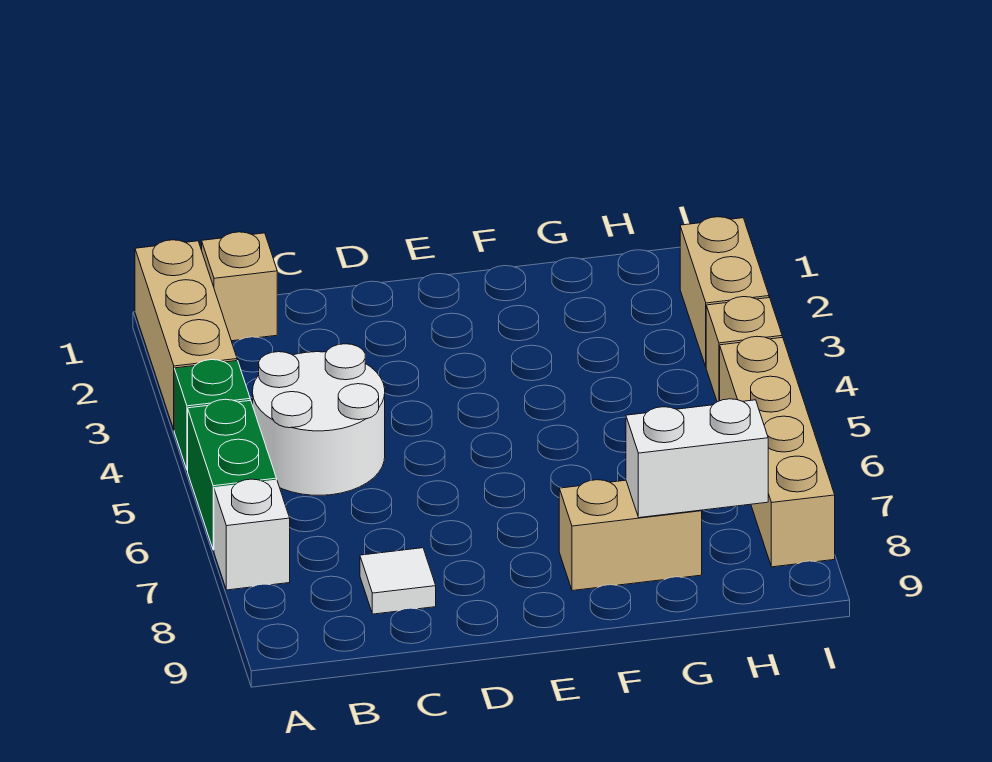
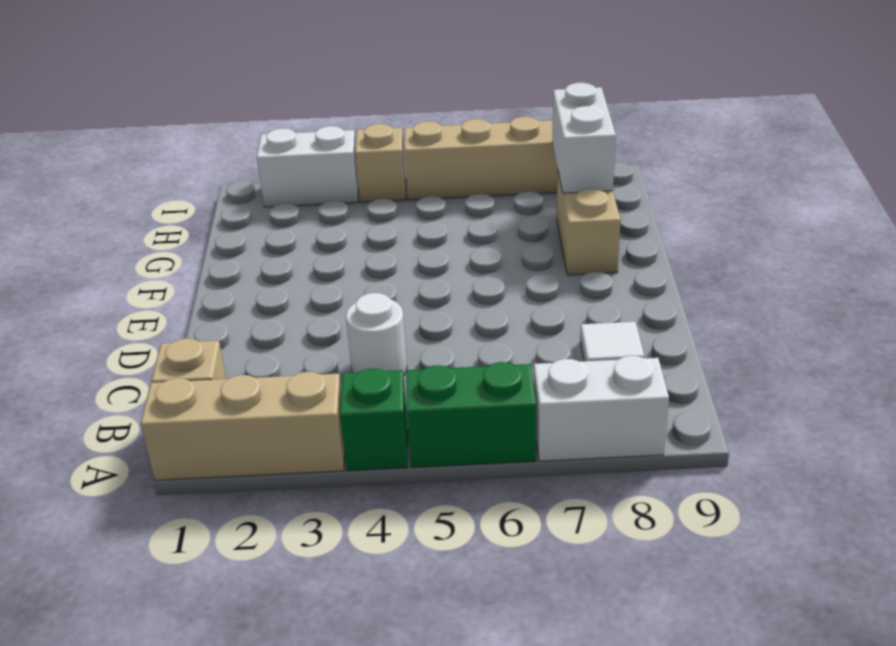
white brick A7 level 1 -> white brick A7:A8 level 1
white round brick B4:C5 level 1 -> white round brick C4 level 1
tan brick I2:I3 level 1 -> white brick I2:I3 level 1

